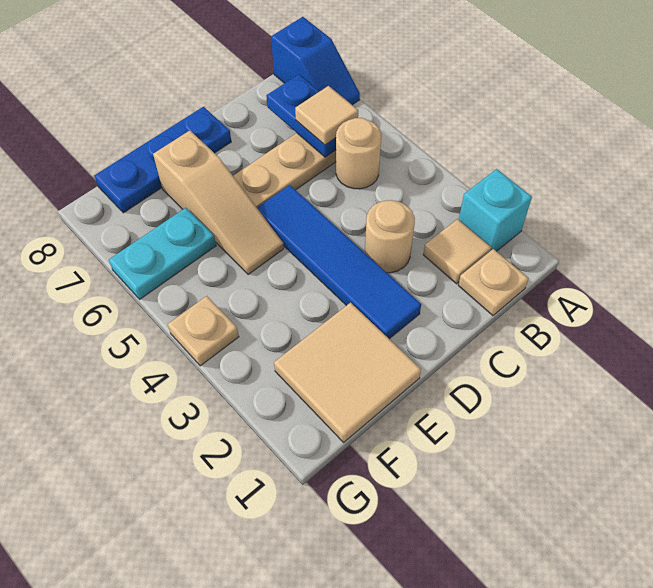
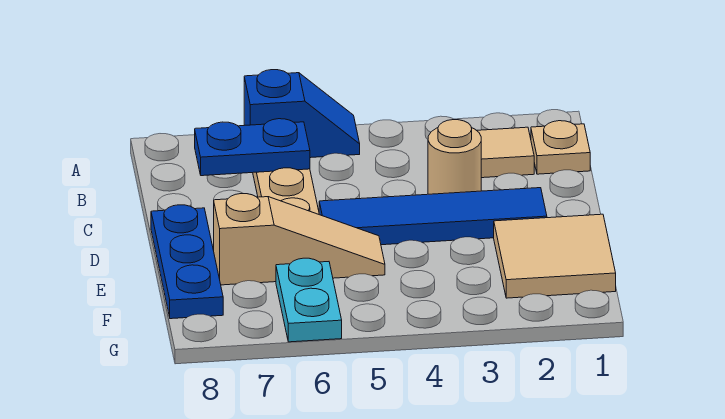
cyan brick A2 level 1 -> none
blue slope A7:A8 level 1 top 8 -> blue slope A5:A6 level 1 top 6
tan round brick B5 level 1 -> none
tan tile B6 level 3 -> none
tan plate G4 level 1 -> none

